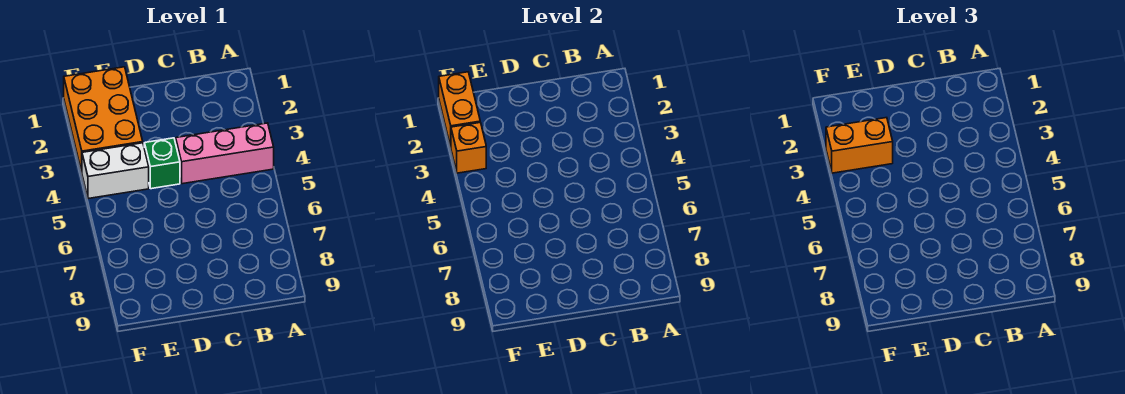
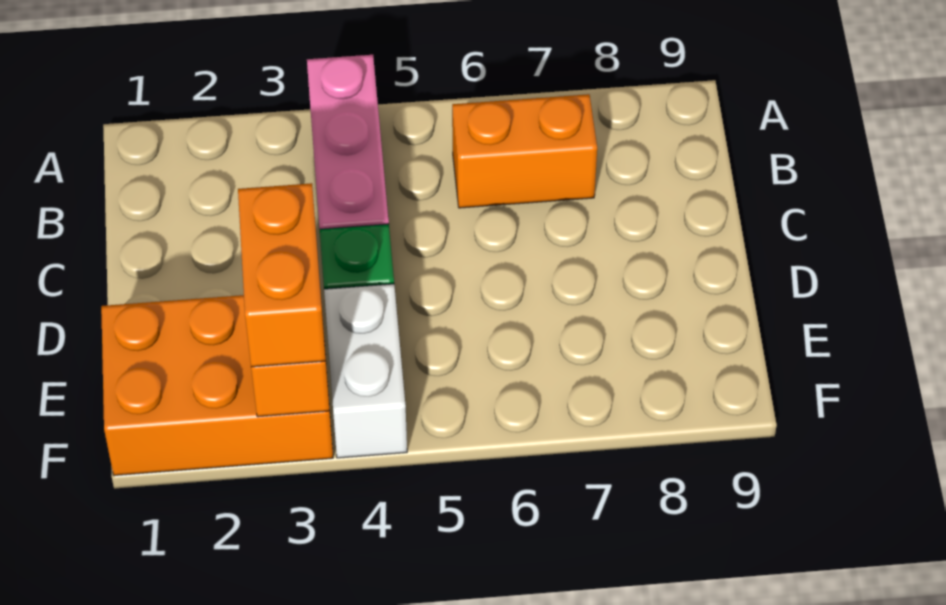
orange brick F1:F2 level 2 -> orange brick B6:B7 level 1

